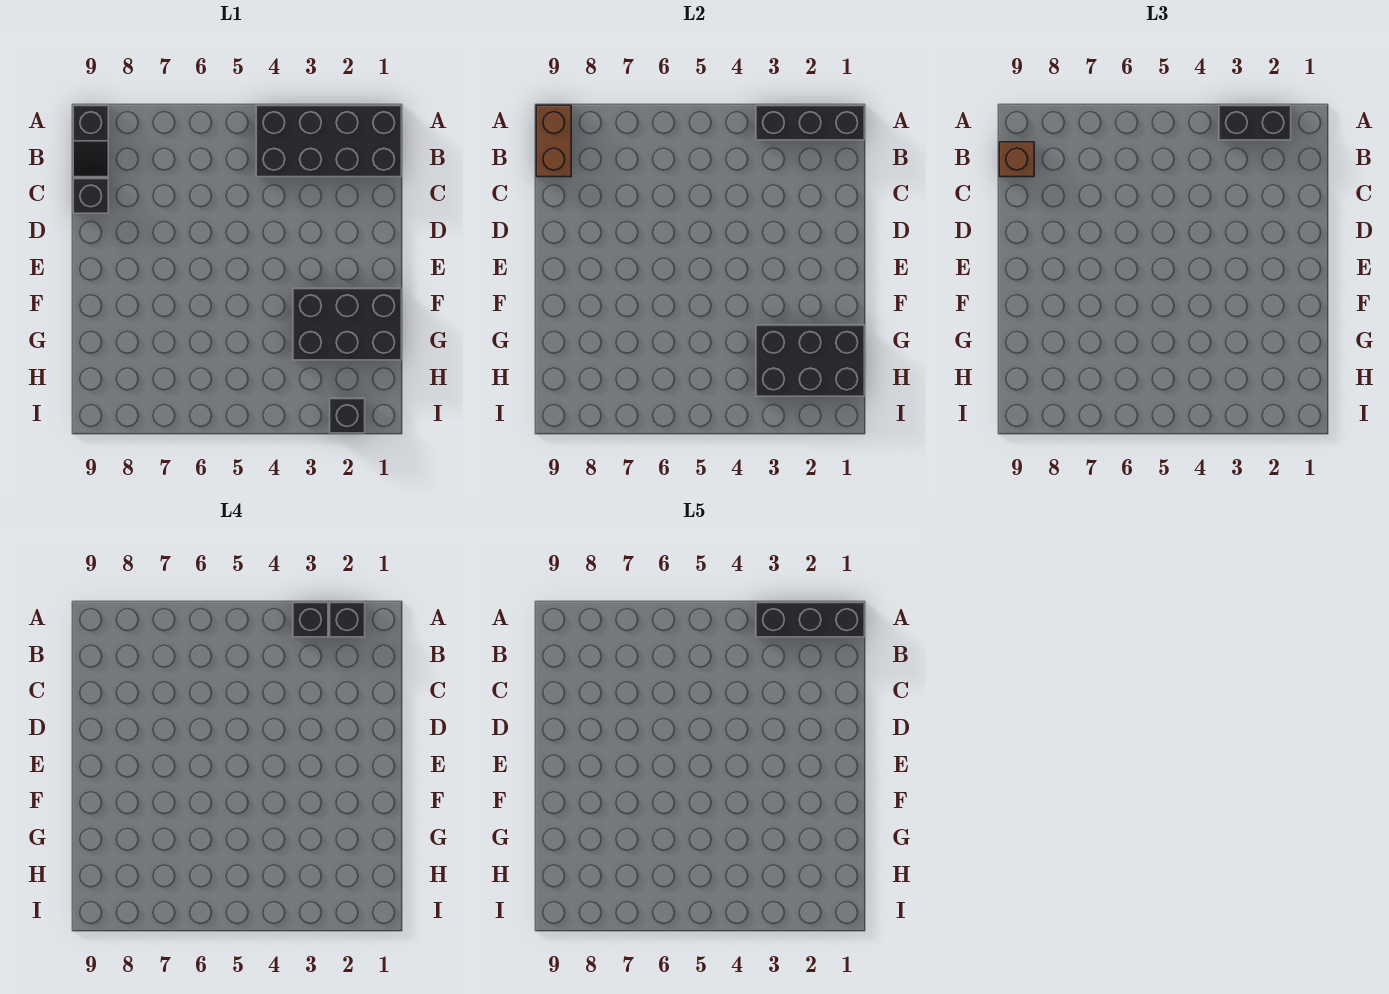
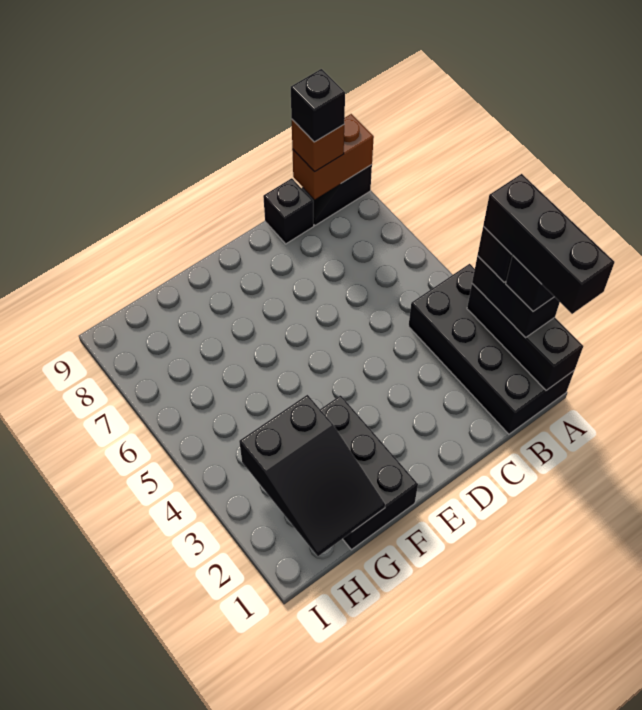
black brick G1:H3 level 2 -> black slope G1:H3 level 2 top 3
black brick I2 level 1 -> black brick B9 level 4

